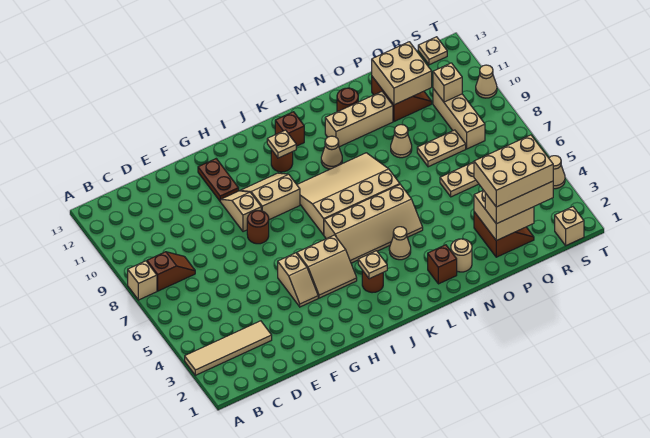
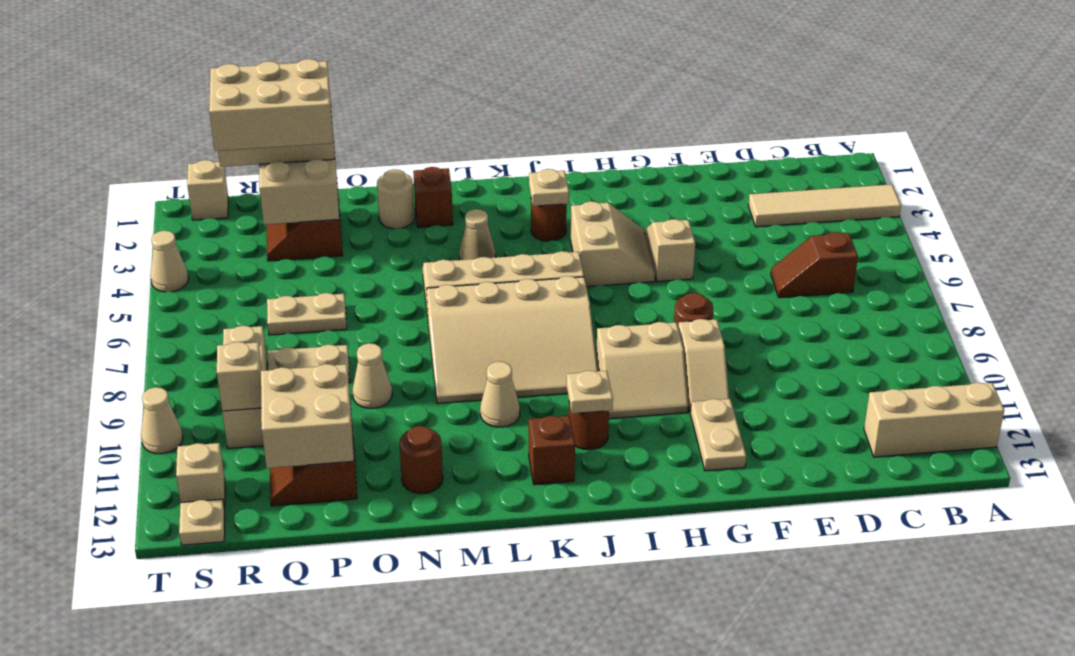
tan brick A8 level 1 -> tan brick S12 level 1
brown slope B8:C8 level 1 top B -> brown slope C6:D6 level 1 top C
brown plate G11:G12 level 1 -> tan plate G11:G12 level 1
tan slope H4:I5 level 1 top 5 -> tan slope H4:I5 level 1 top I
tan brick M11:O11 level 1 -> tan brick A12:C12 level 1

